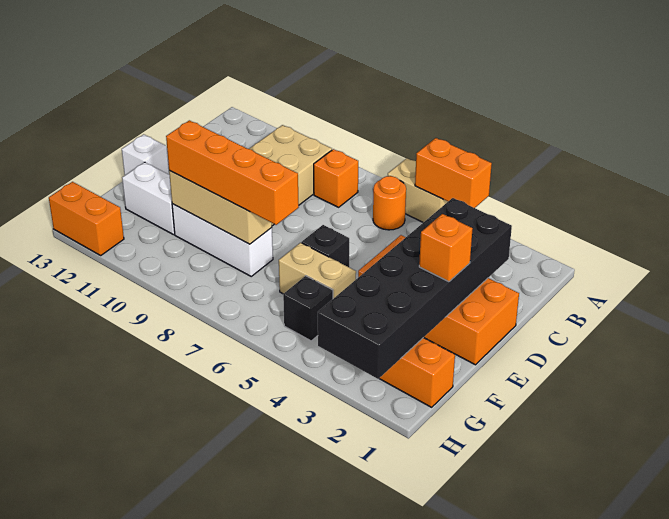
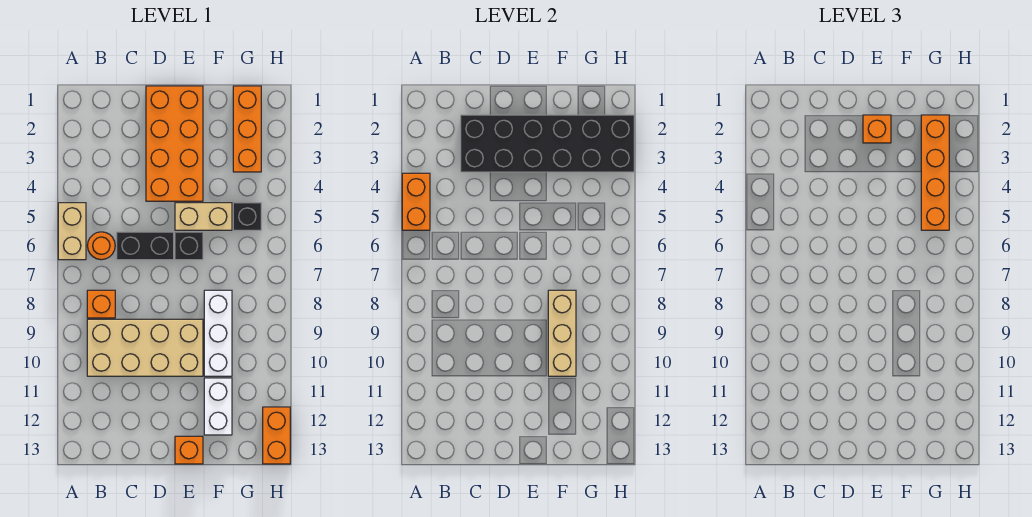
none -> black brick C6:D6 level 1
white brick E13 level 1 -> orange brick E13 level 1
tan brick F5:F6 level 1 -> tan brick E5:F5 level 1
orange brick F7:F10 level 3 -> orange brick G2:G5 level 3

